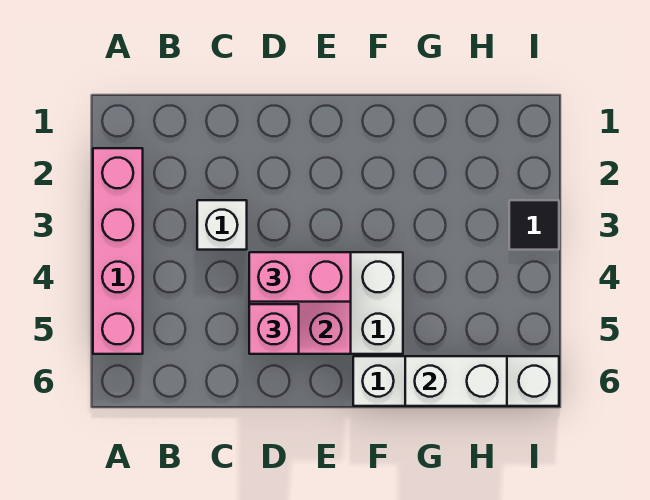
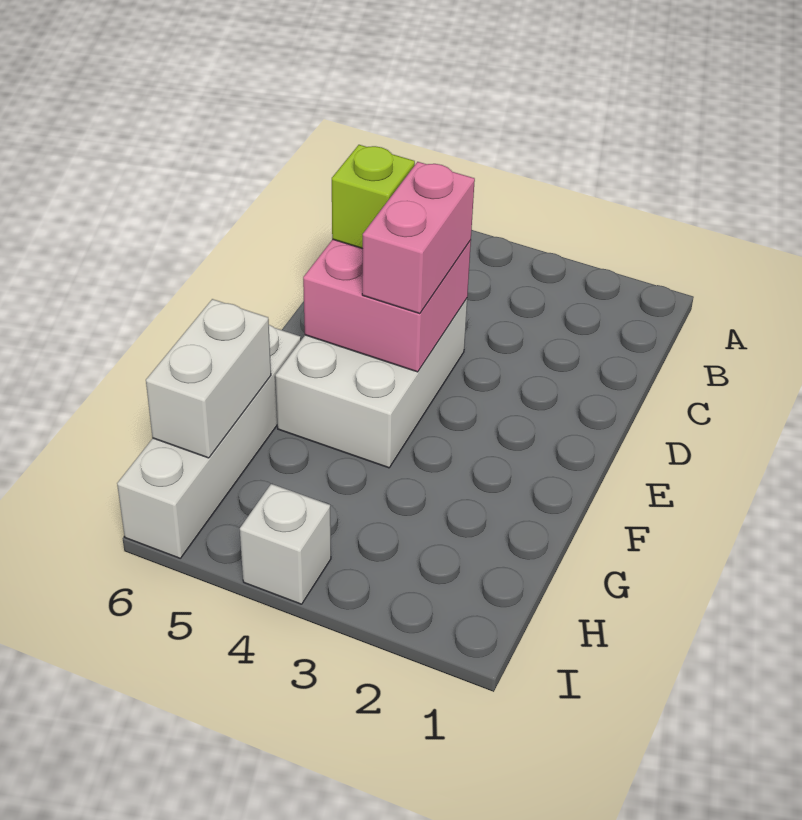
pink brick A2:A5 level 1 -> none
white brick C3 level 1 -> white brick I4 level 1
pink brick D5 level 3 -> lime brick D5 level 3
black tile I3 level 1 -> none

